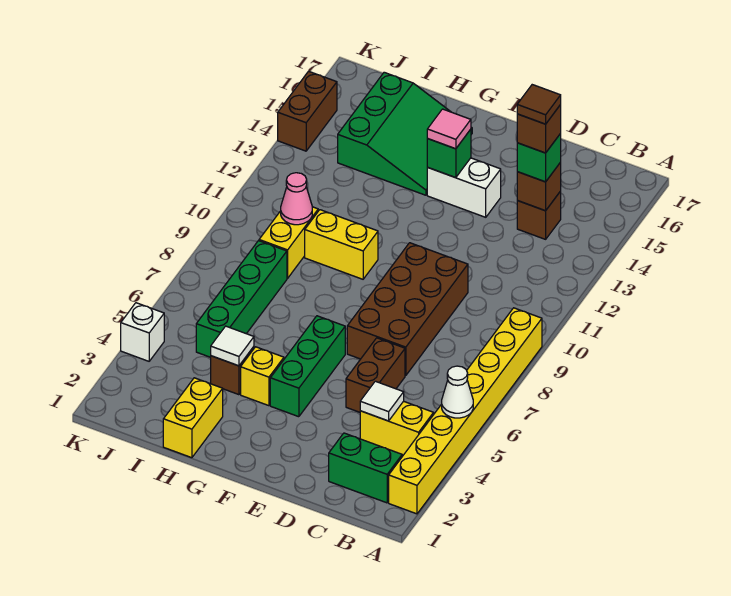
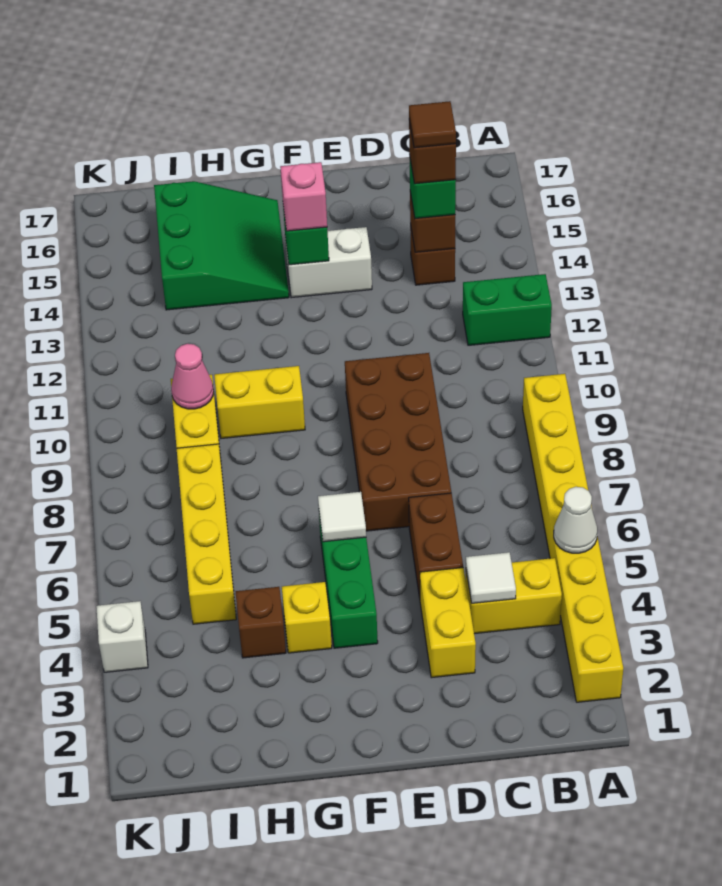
green brick B2:C2 level 1 -> green brick A12:B12 level 1
pink tile F14 level 3 -> pink brick F14 level 3
yellow brick H1:H2 level 1 -> yellow brick D3:D4 level 1
white tile H4 level 2 -> white tile F6 level 2
green brick I5:I8 level 1 -> yellow brick I5:I8 level 1
brown brick K14:K15 level 1 -> none

